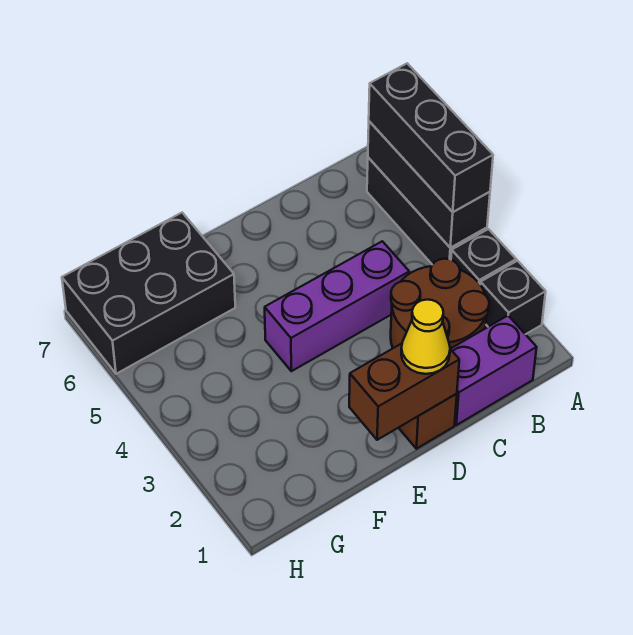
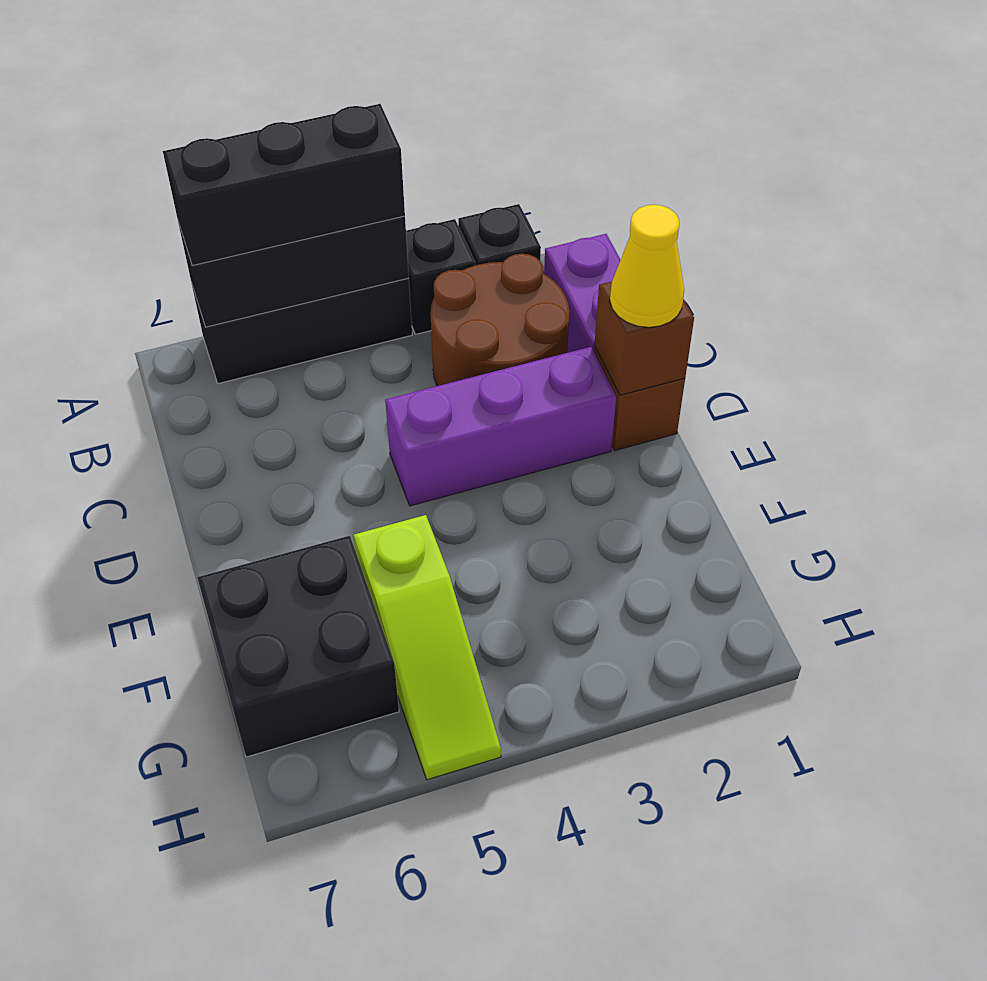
purple brick C4:E4 level 1 -> purple brick D2:D4 level 1
brown brick D1:E1 level 2 -> brown brick D1 level 2
none -> lime slope F5:H5 level 1 top F
black brick F6:H7 level 1 -> black brick F6:G7 level 1

